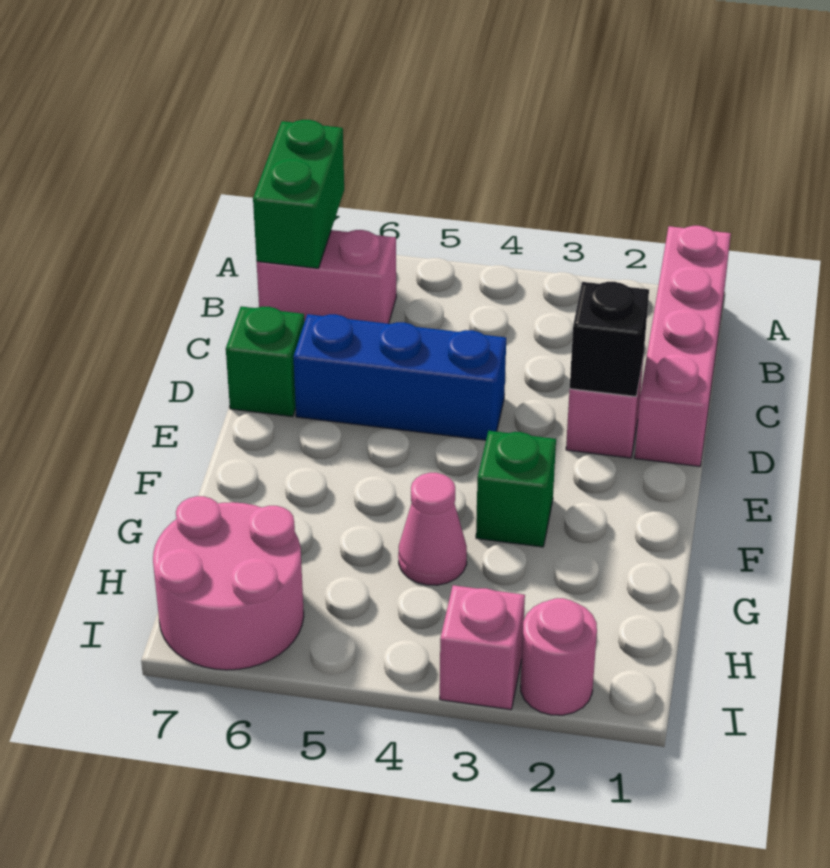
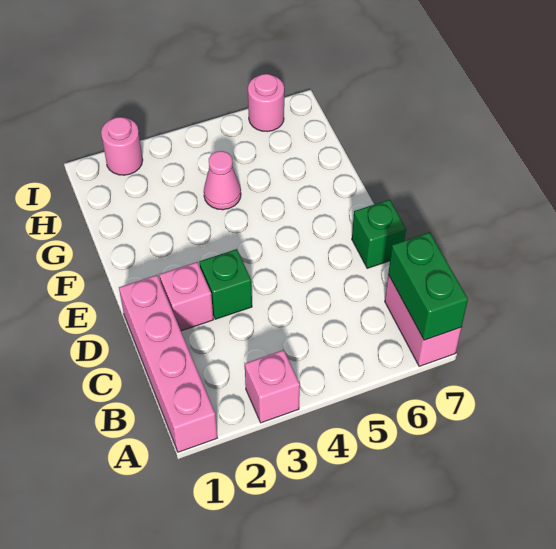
pink brick B6:B7 level 1 -> pink brick A7:B7 level 1
black brick D2 level 2 -> none
blue brick D4:D6 level 1 -> none
green brick F3 level 1 -> green brick D3 level 1
pink round brick H6:I7 level 1 -> pink round brick I6 level 1
pink brick I3 level 1 -> pink brick A3 level 1

